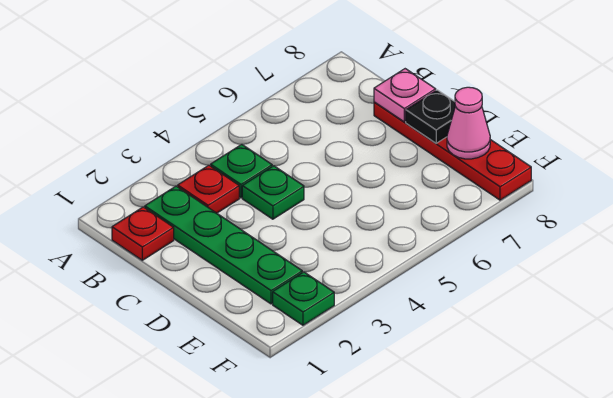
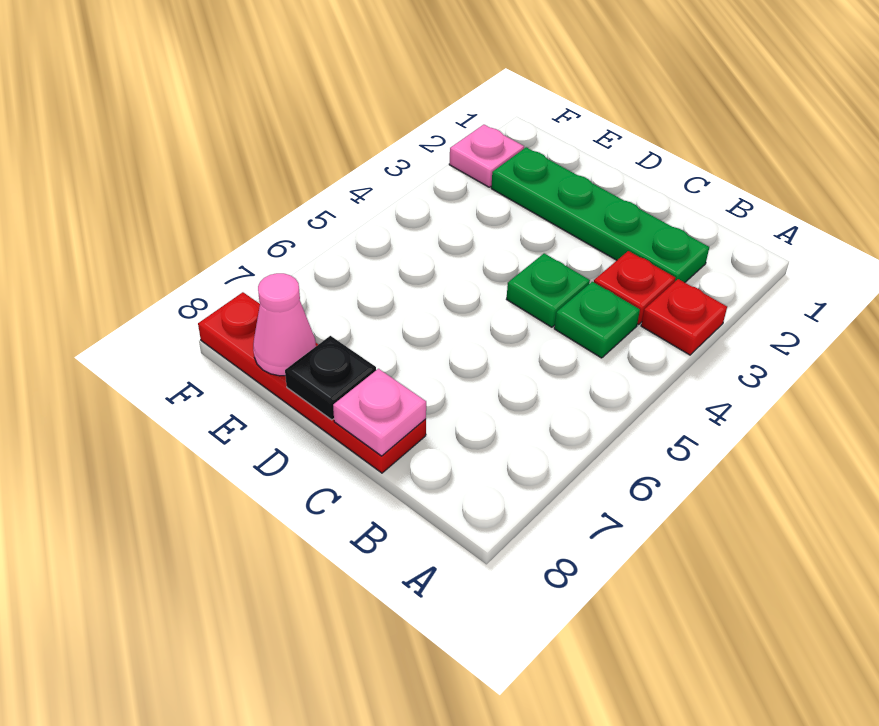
red plate B1 level 1 -> red plate A3 level 1
green plate F2 level 1 -> pink plate F2 level 1

